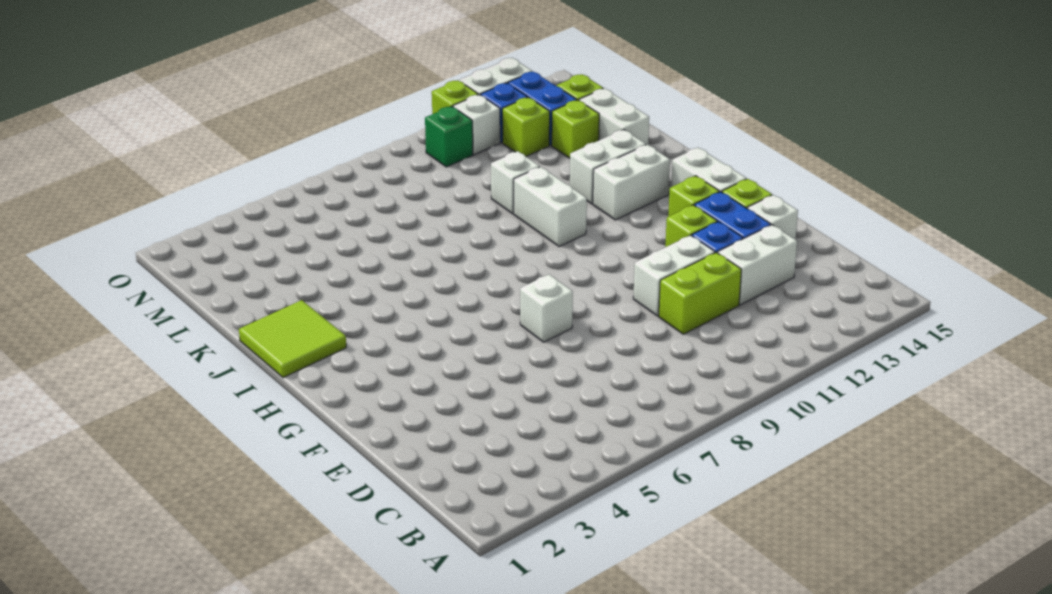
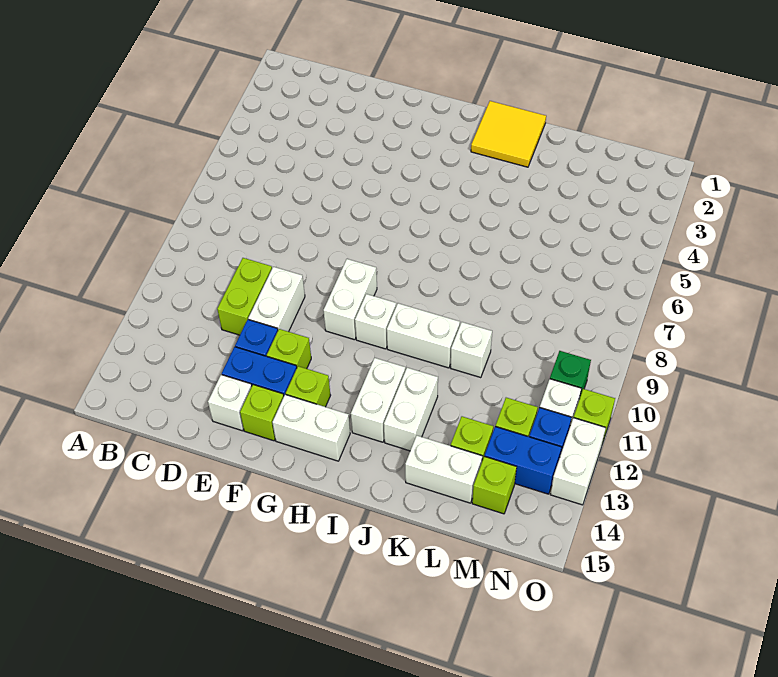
white brick D12:D13 level 1 -> white brick G9:G10 level 1
white brick F7 level 1 -> white brick H10 level 1
lime tile I1:J2 level 1 -> yellow tile I1:J2 level 1

